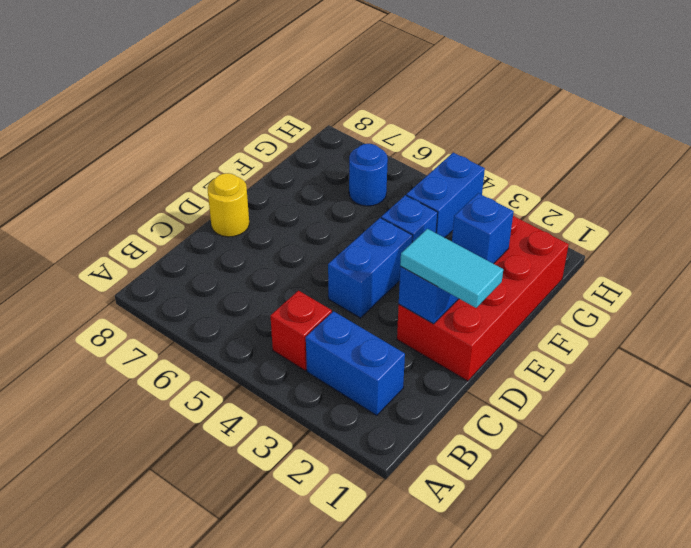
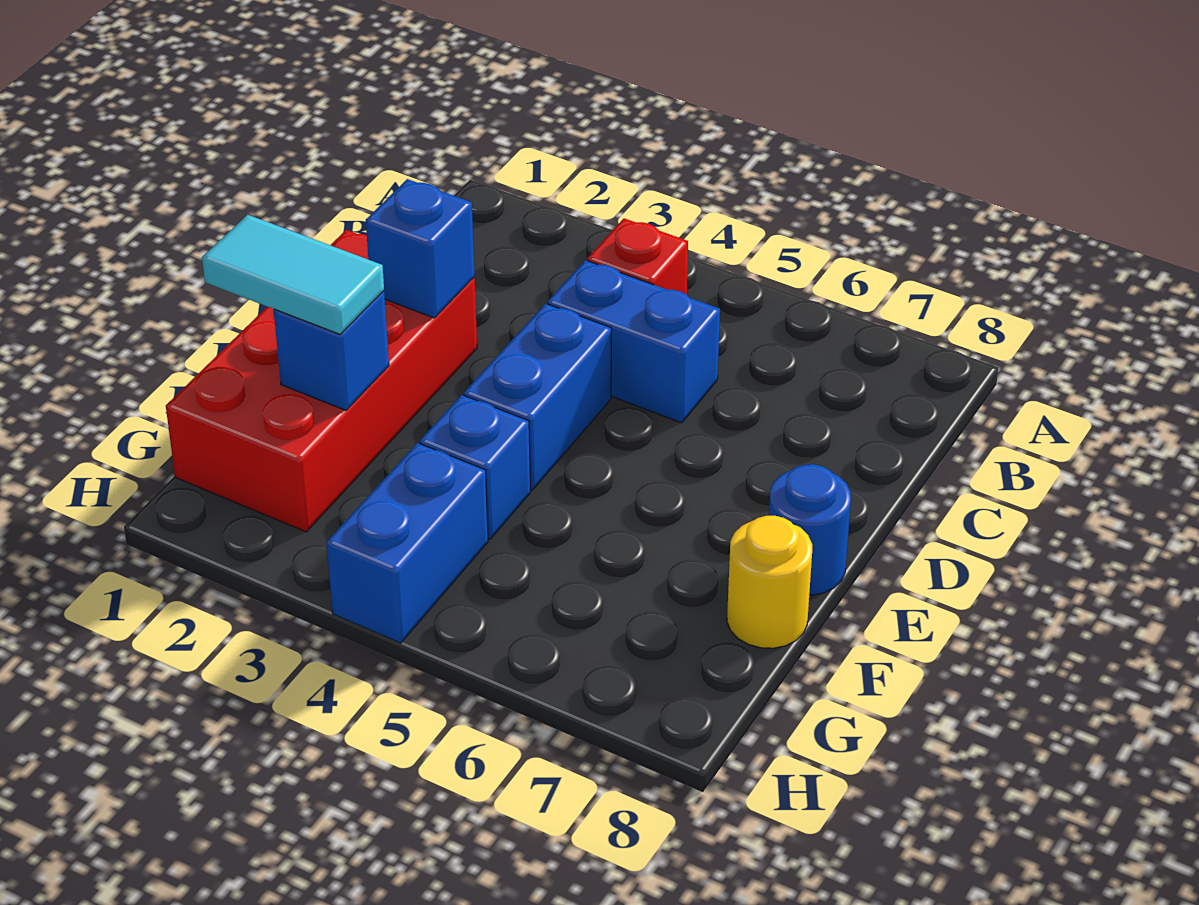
blue brick B2:B3 level 1 -> blue brick C4:C5 level 1
cyan tile D1:D2 level 3 -> cyan tile F1:F2 level 3
yellow round brick D8 level 1 -> yellow round brick F8 level 1
blue round brick G6 level 1 -> blue round brick E8 level 1

